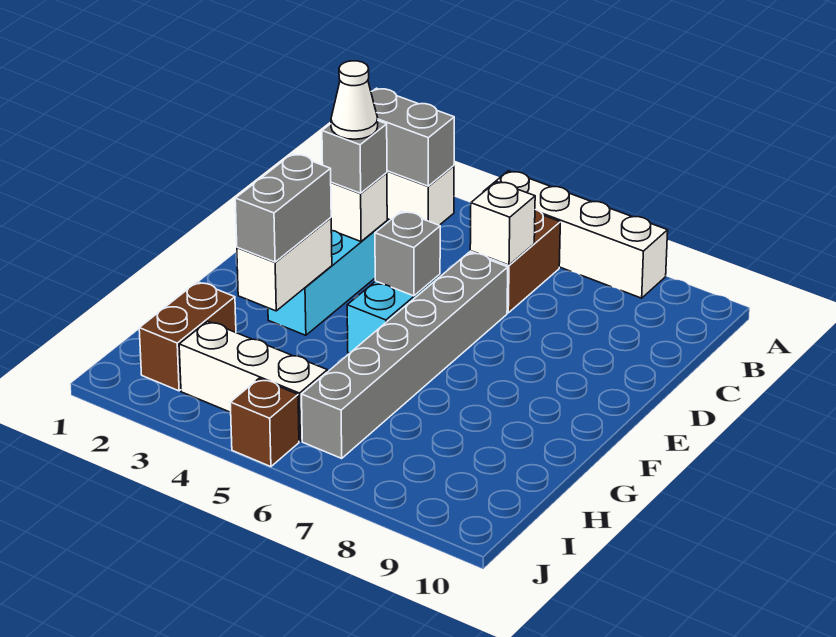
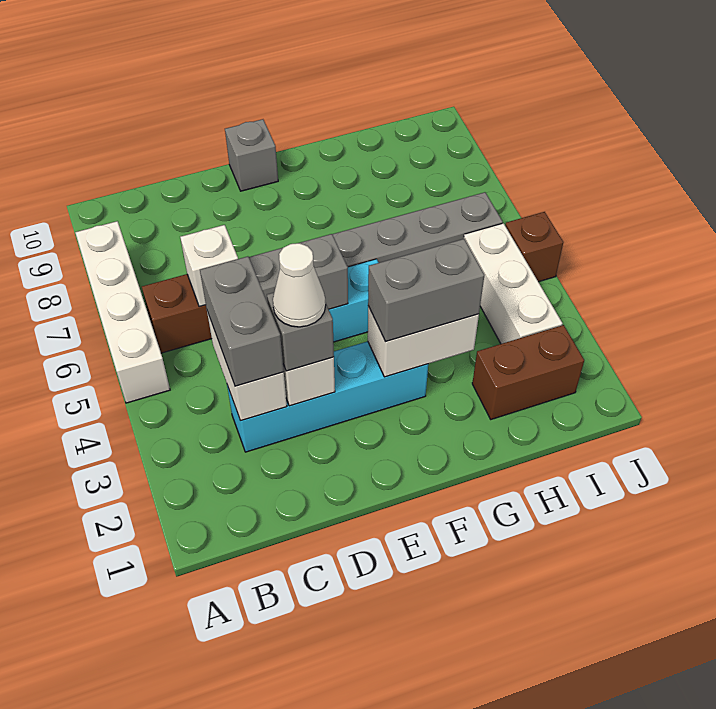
none -> grey brick E10 level 1

